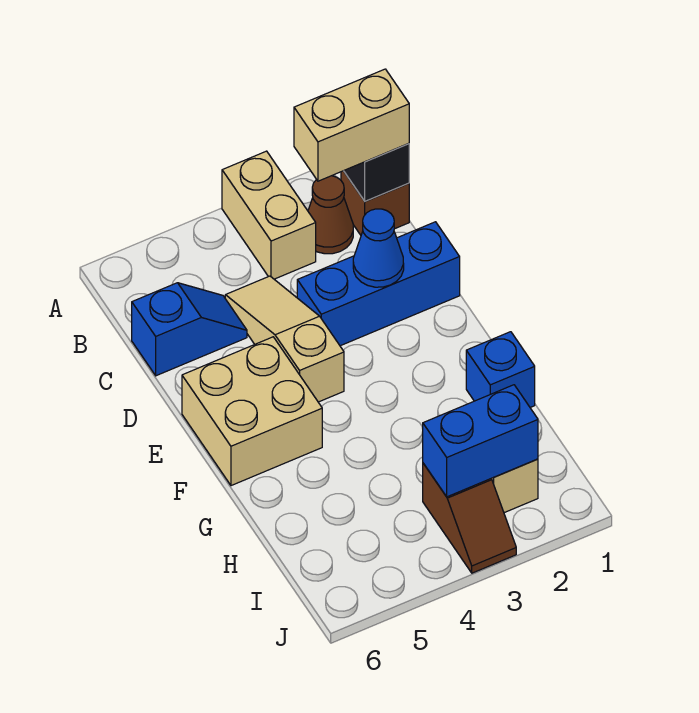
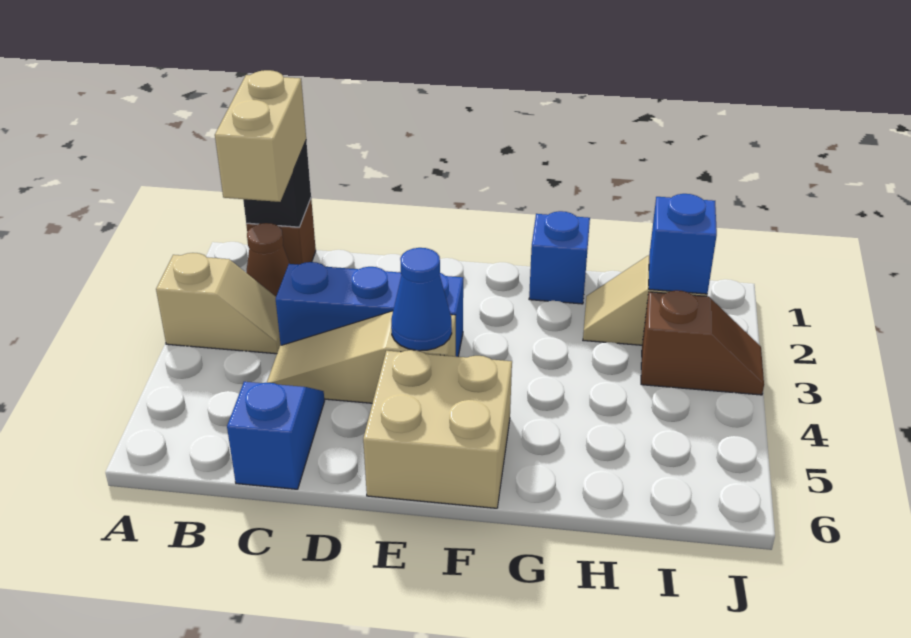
tan brick A3:B3 level 1 -> tan slope A3:B3 level 1 top A
blue brick D1:D3 level 1 -> blue brick C3:E3 level 1
blue cone D2 level 2 -> blue cone E4 level 2
blue brick I2:I3 level 2 -> blue brick I2 level 2

